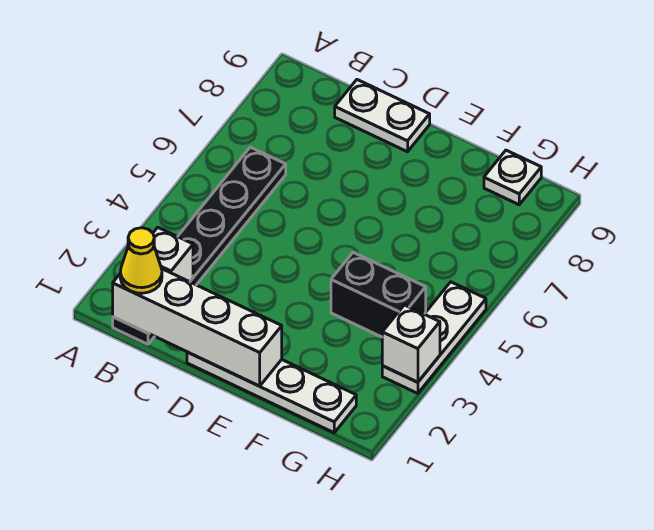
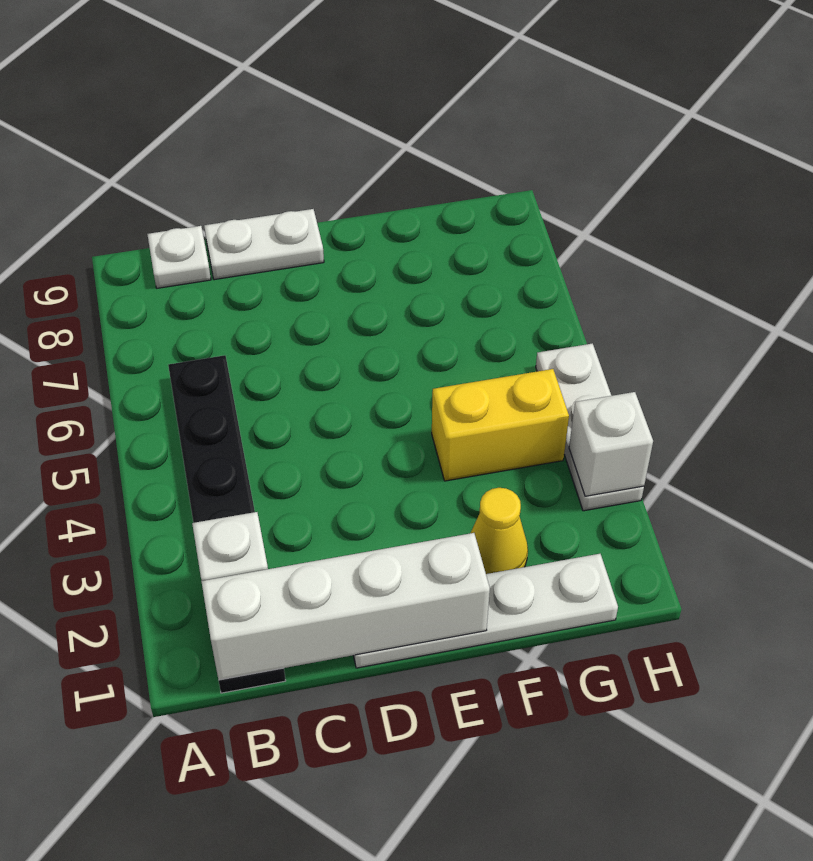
yellow cone B1 level 3 -> yellow cone F2 level 1
black brick F4:G4 level 1 -> yellow brick F4:G4 level 1
white plate G9 level 1 -> white plate B9 level 1

